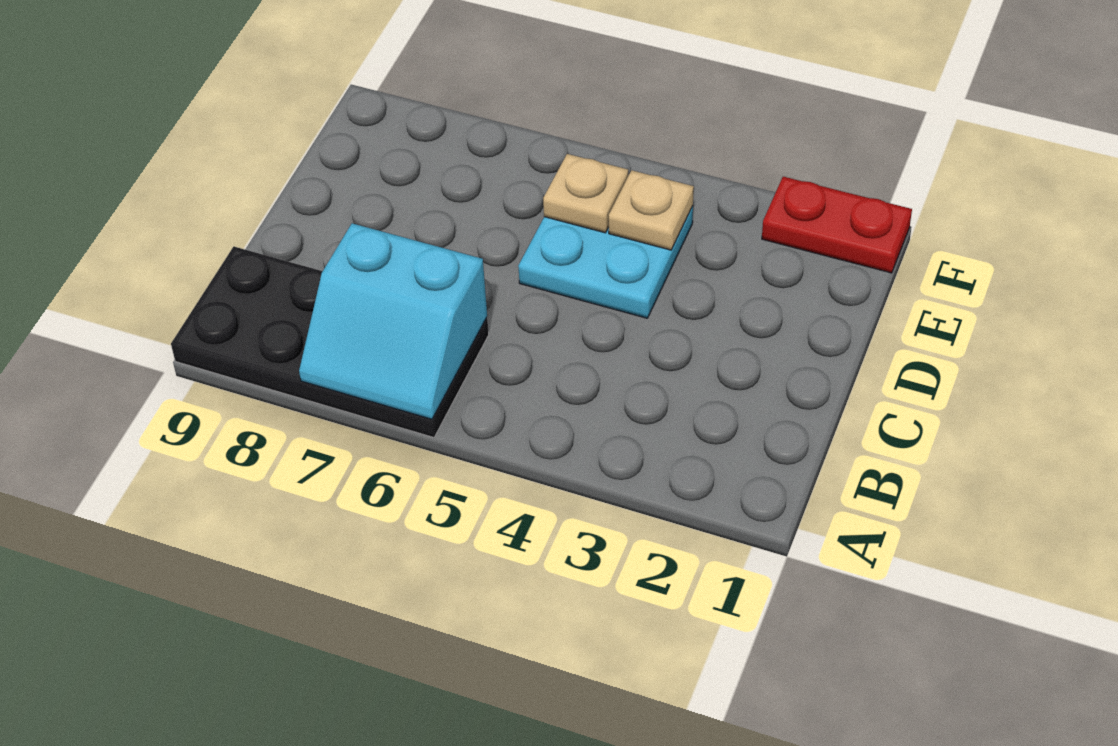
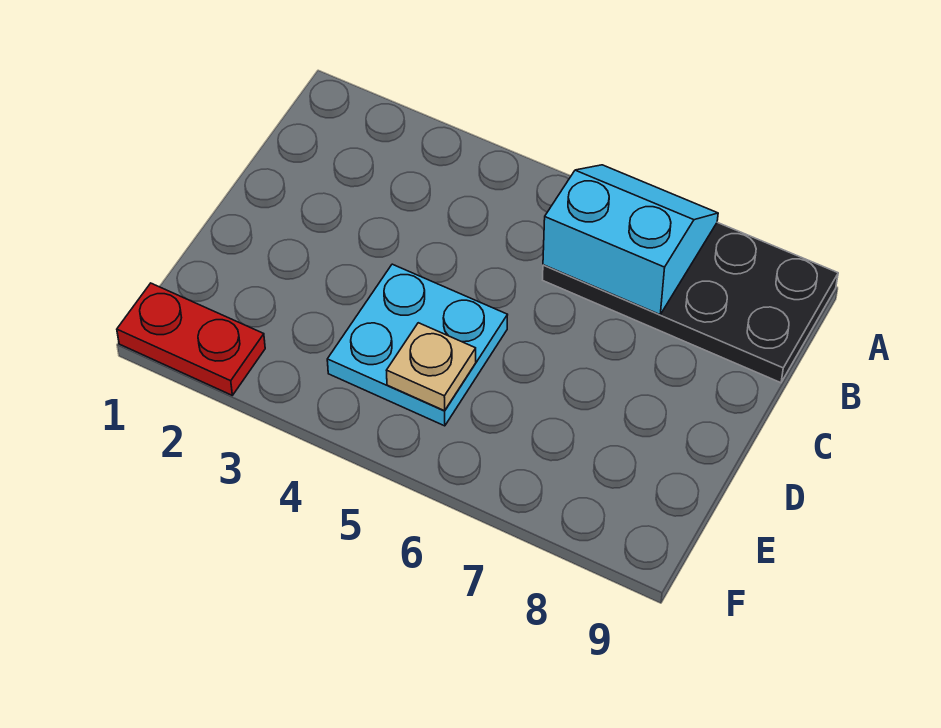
tan plate E4 level 2 -> none

